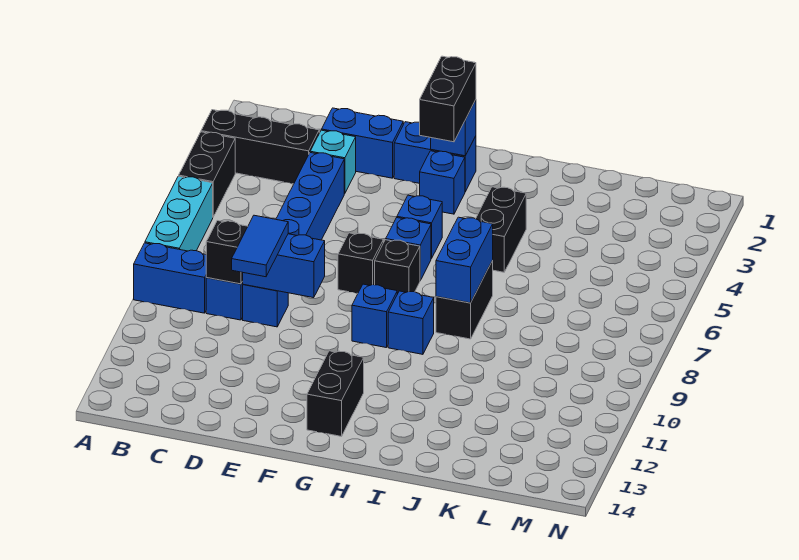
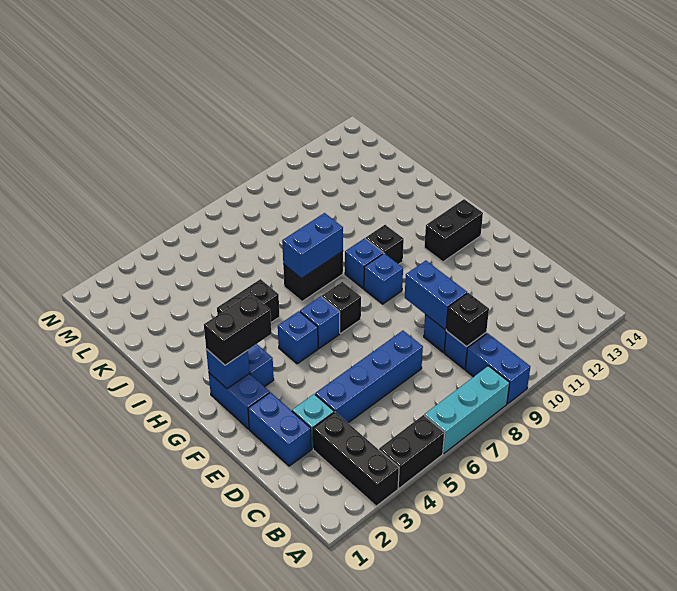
blue tile D9:D10 level 3 -> none
black brick F7 level 1 -> black brick H10 level 1

